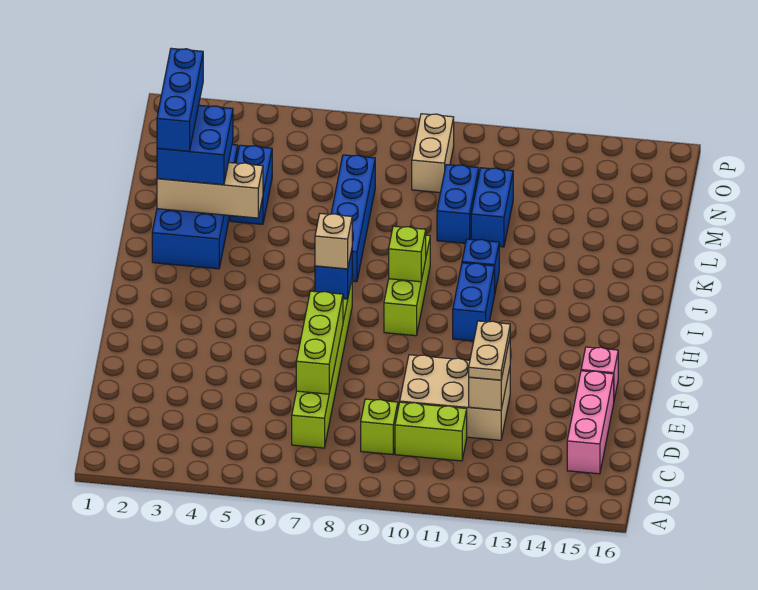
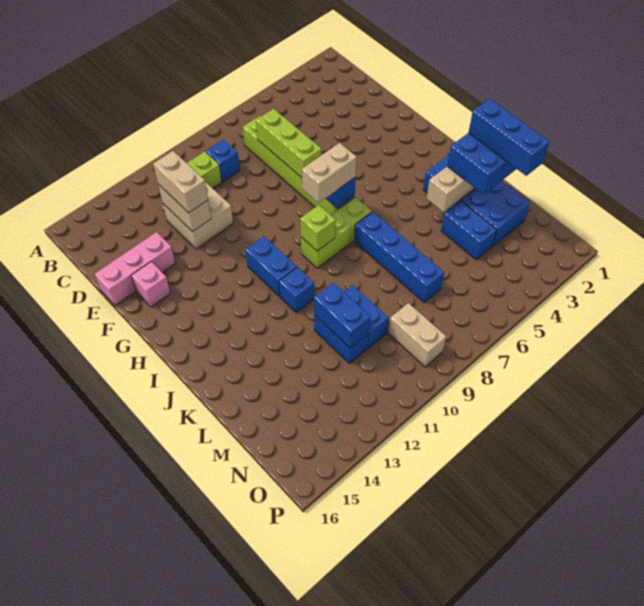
lime brick C9 level 1 -> blue brick C9 level 1
pink brick C15:E15 level 1 -> pink brick E14:E16 level 1
tan brick D10:E12 level 1 -> tan brick D11:E12 level 1
tan plate D12:E12 level 3 -> tan brick D12:E12 level 3
tan brick H7 level 3 -> tan brick H7:H8 level 3
lime brick H9:J9 level 1 -> lime brick I7:I9 level 1
none -> blue brick L11:M11 level 2

